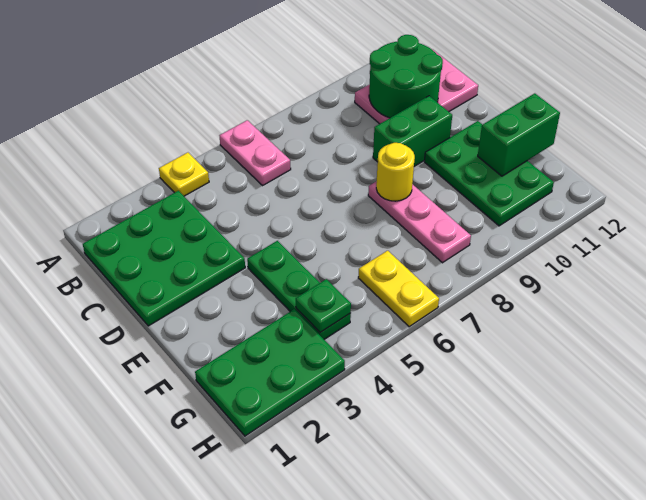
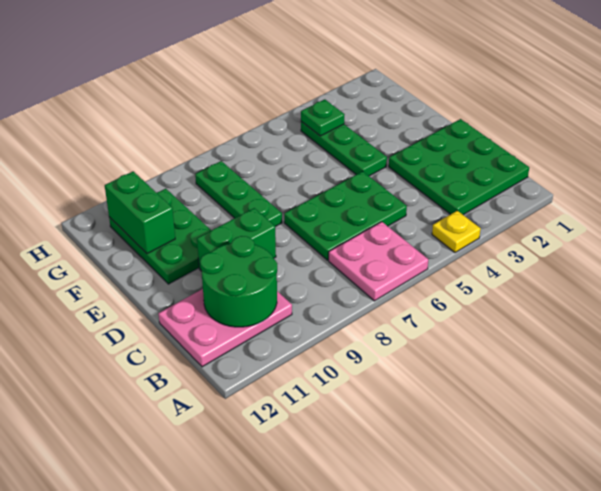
pink plate A6:B6 level 1 -> pink plate A6:B7 level 1
pink plate E8:G8 level 1 -> green plate E8:G8 level 1
yellow round brick E8 level 2 -> none
green brick F11:F12 level 2 -> green brick F11:G11 level 2
green plate G1:H3 level 1 -> green plate C5:D7 level 1
yellow plate G6:H6 level 1 -> none

